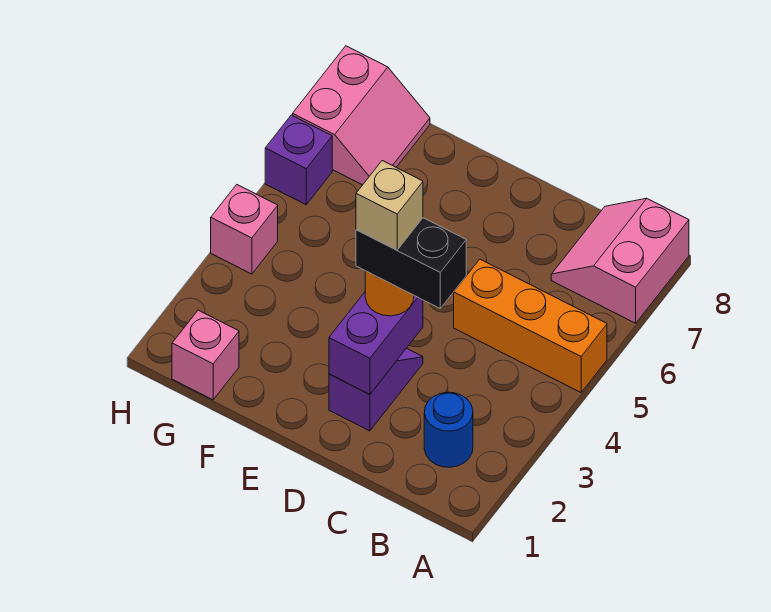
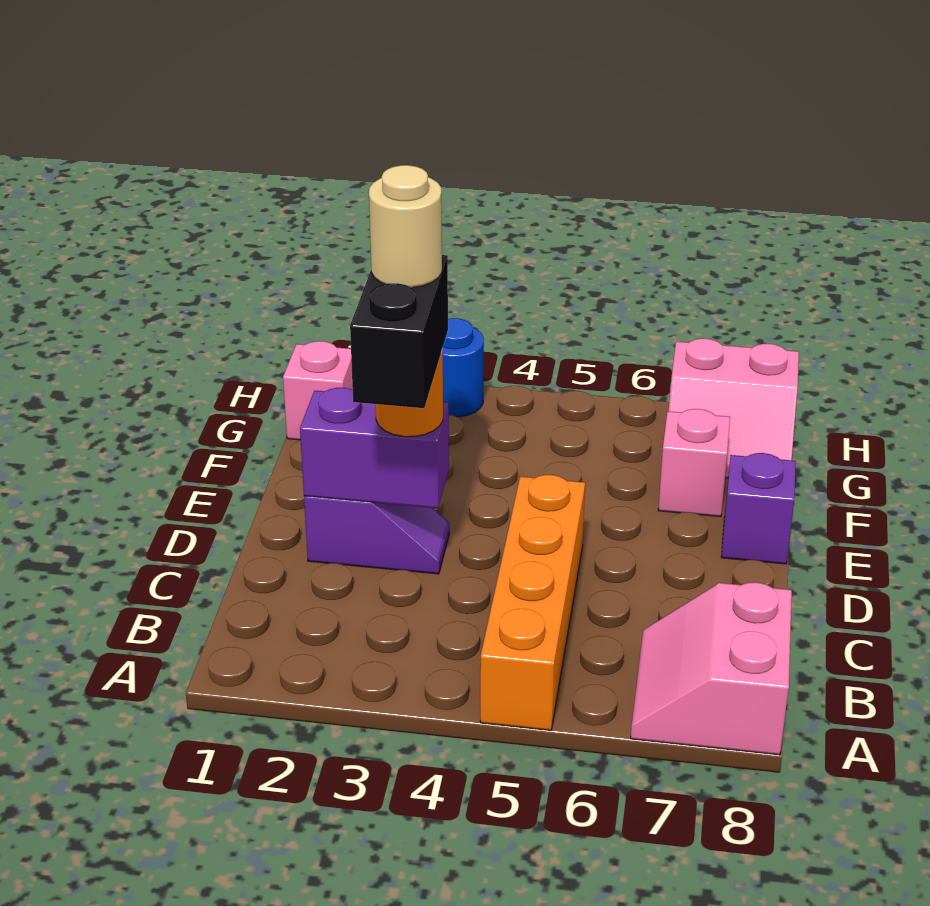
orange brick A5:C5 level 1 -> orange brick A5:D5 level 1
pink slope A7:B8 level 1 top A -> pink slope A7:B8 level 1 top 8
blue round brick B2 level 1 -> blue round brick H3 level 1
tan brick D3 level 5 -> tan round brick D3 level 5
pink brick H4 level 1 -> pink brick F7 level 1
purple brick H6 level 1 -> purple brick E8 level 1

